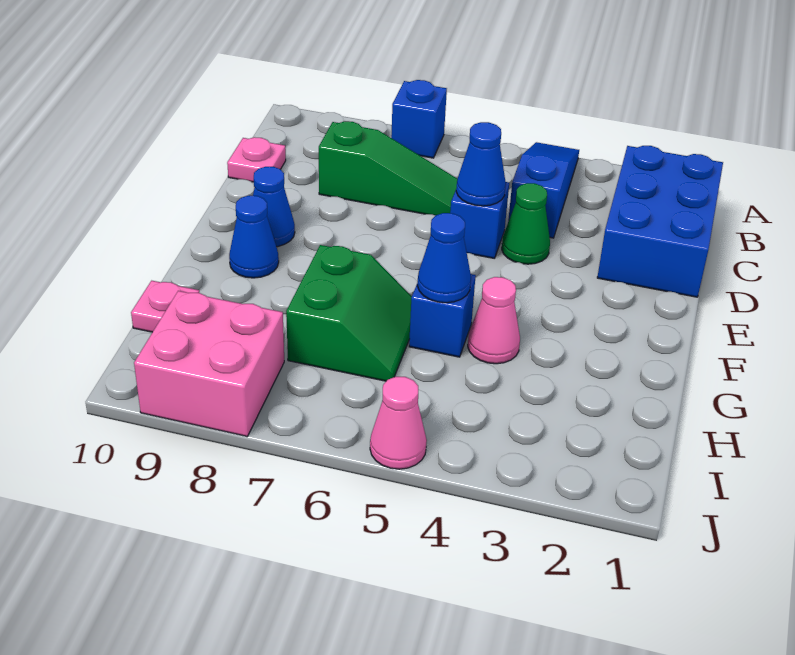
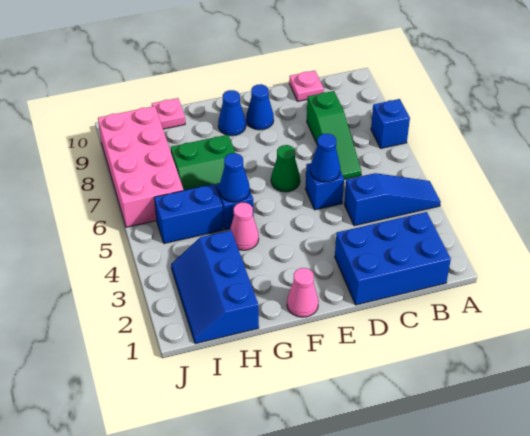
green cone D4 level 1 -> green cone E6 level 1
none -> blue slope H1:I3 level 1 top H
none -> blue brick H5:I5 level 1
pink brick I8:J9 level 1 -> pink brick I6:J9 level 1
pink cone J5 level 1 -> pink cone F1 level 1

